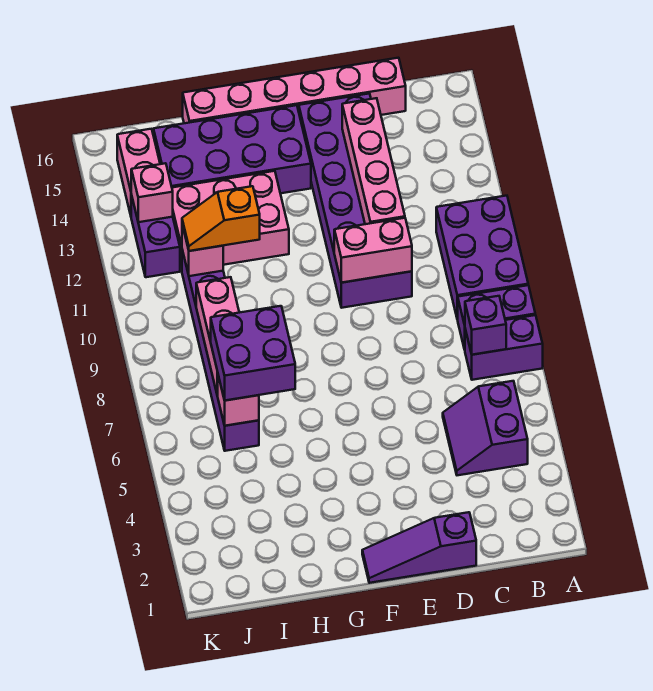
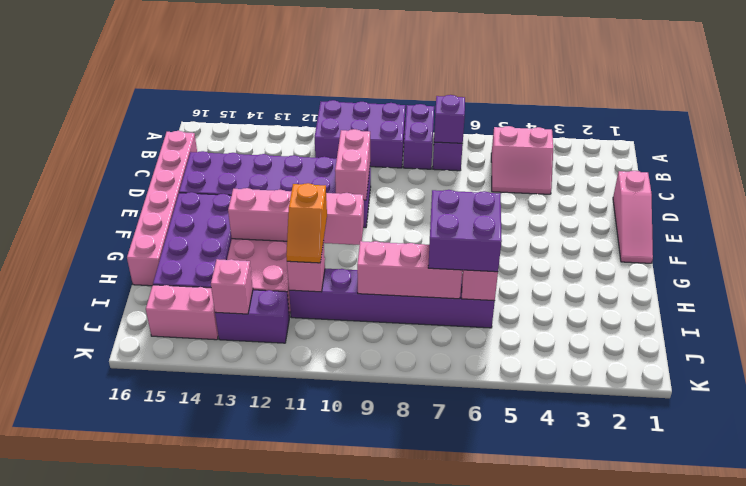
purple slope B4:C5 level 1 top B -> pink slope B4:C5 level 1 top B
purple slope D1:F1 level 1 top D -> pink slope D1:F1 level 1 top D
pink brick D11:D14 level 2 -> pink brick G10:G13 level 2

